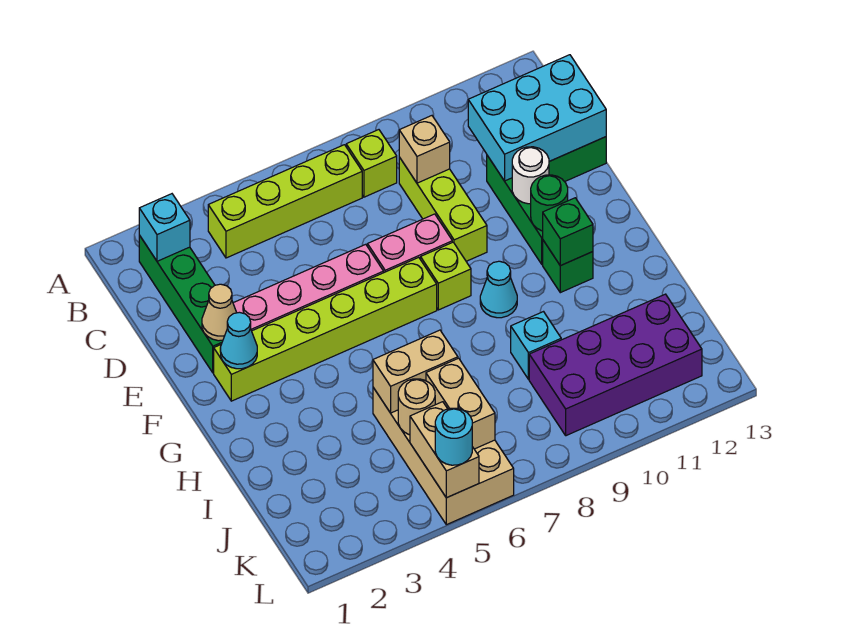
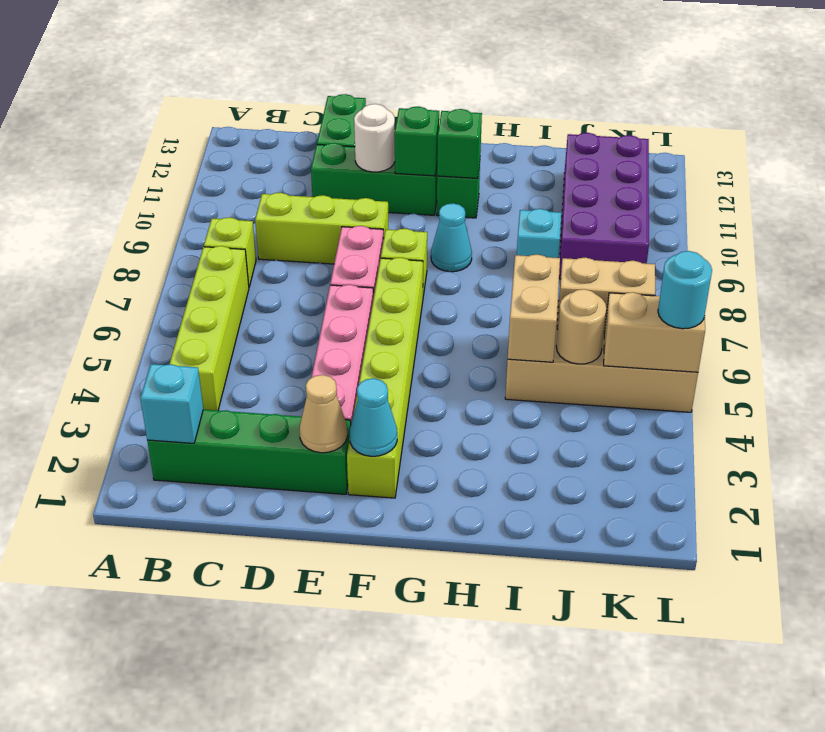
tan brick C9 level 2 -> none
cyan brick C11:D13 level 2 -> none
green round brick F11 level 2 -> green brick F11 level 2

